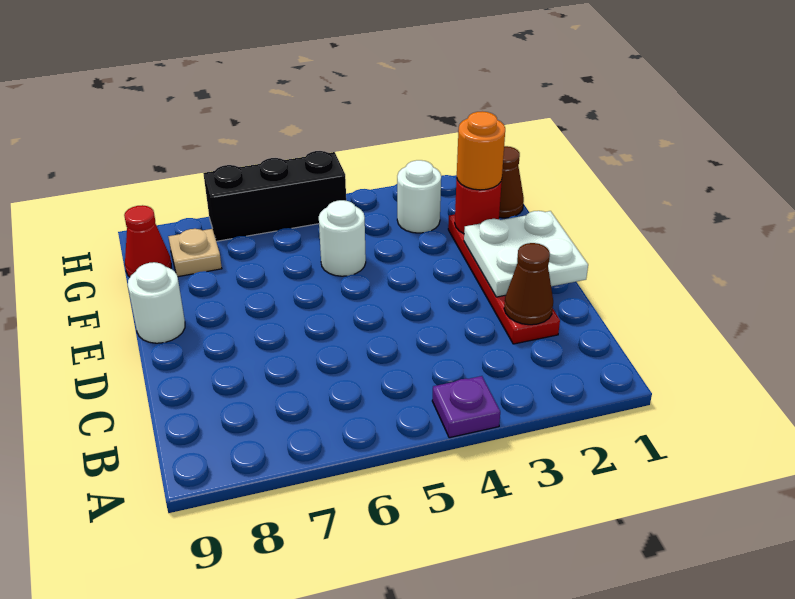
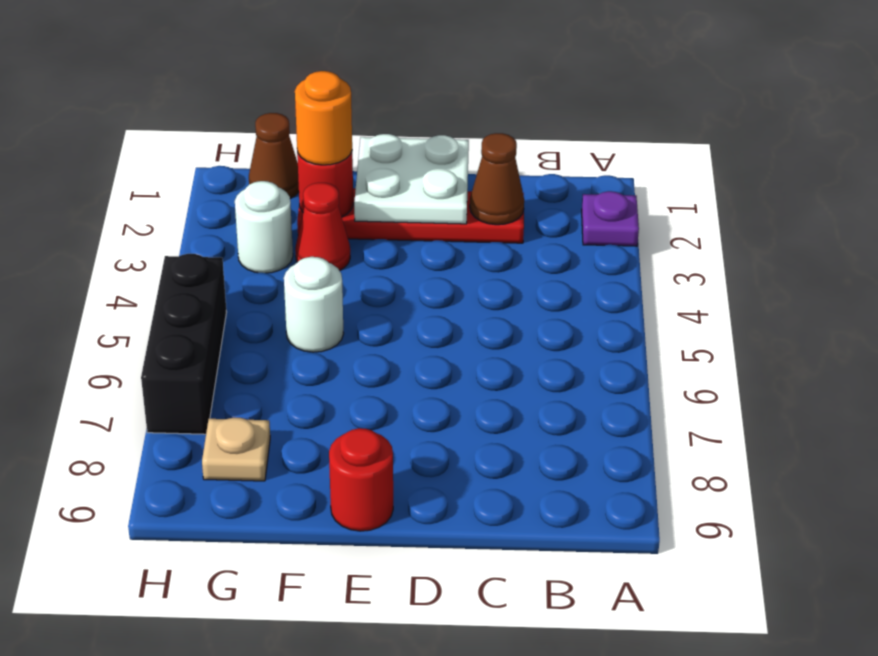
purple plate A4 level 1 -> purple plate A2 level 1
white round brick E9 level 1 -> red round brick E9 level 1
red cone G9 level 1 -> red cone F3 level 1

